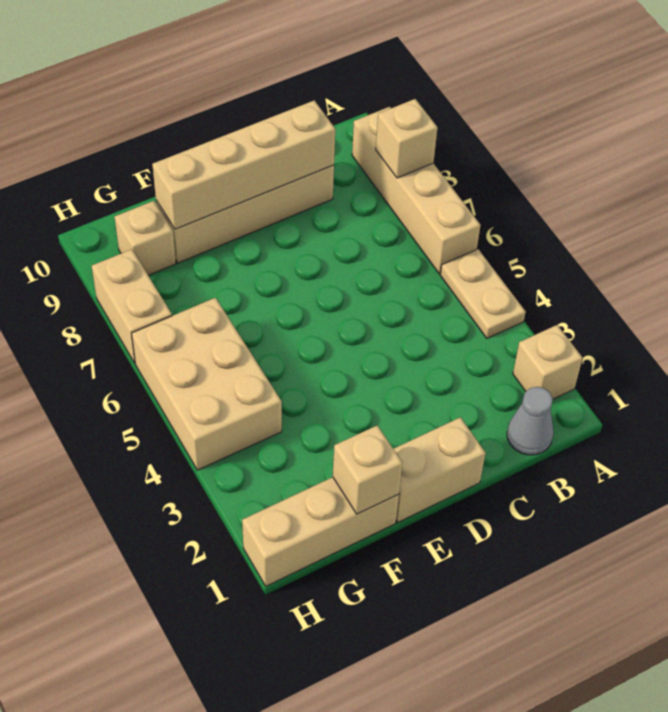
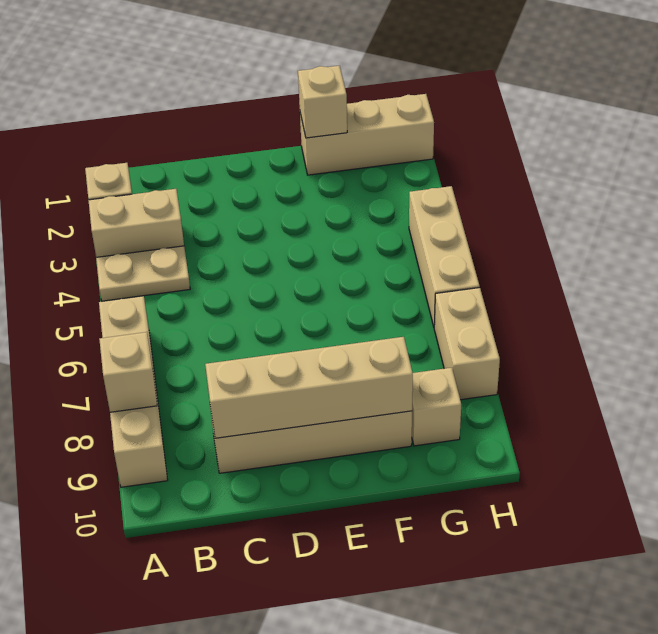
tan plate A4:A5 level 1 -> tan plate A4:B4 level 1
grey cone B1 level 1 -> none
tan brick D1:E1 level 1 -> tan brick A3:B3 level 1
tan brick G4:H6 level 1 -> tan brick H4:H6 level 1

